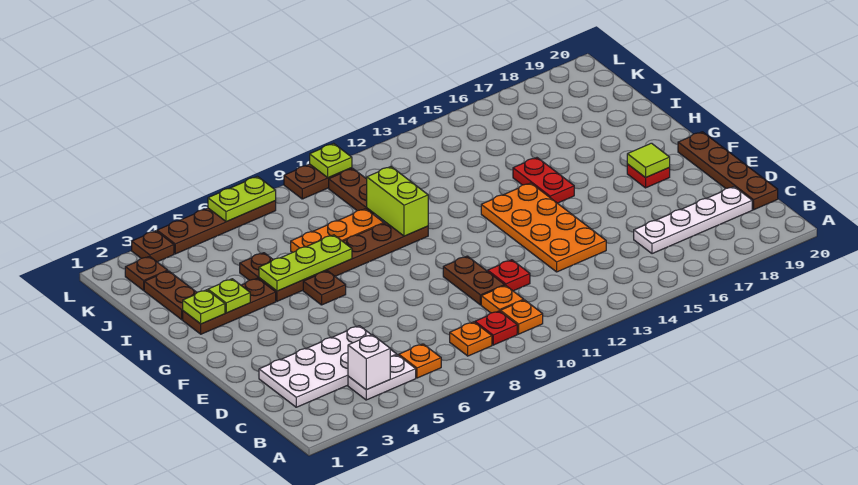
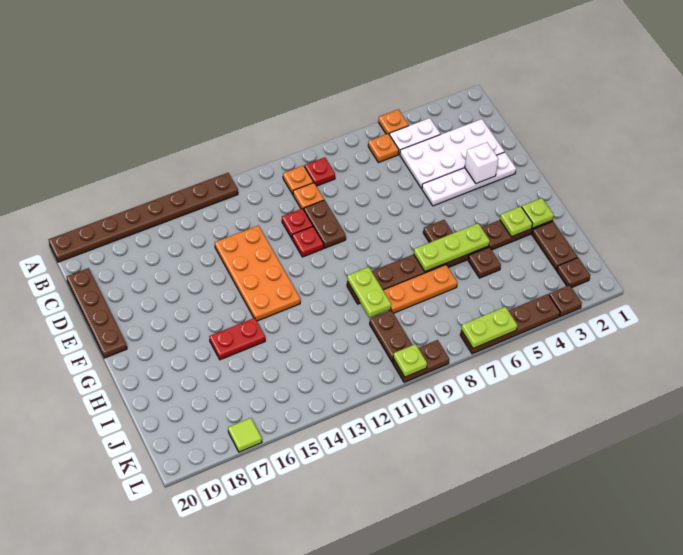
none -> brown plate A13:A20 level 1
white brick B4 level 2 -> white brick E3 level 2
orange plate B8 level 1 -> orange plate A5 level 1
white plate C16:C19 level 1 -> white plate E2:E5 level 1
red plate F18 level 1 -> red plate E11 level 1
lime tile F18 level 2 -> lime tile L17 level 1
red plate G15:H15 level 1 -> red plate H15:H16 level 1
lime brick H10:I10 level 2 -> lime plate H10:I10 level 2

